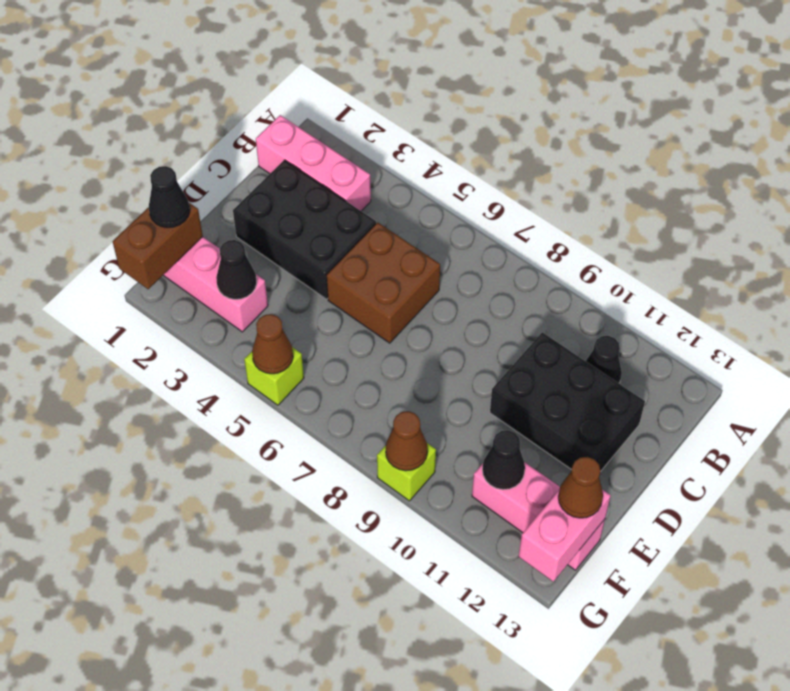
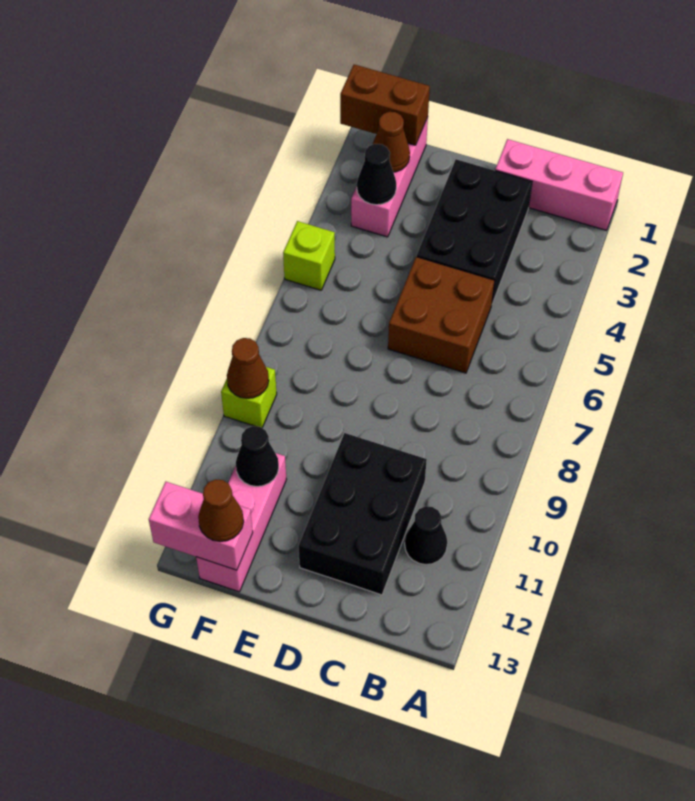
pink brick B1:B3 level 1 -> pink brick A1:C1 level 1
black cone F1 level 3 -> none
brown cone G5 level 2 -> brown cone F2 level 2

